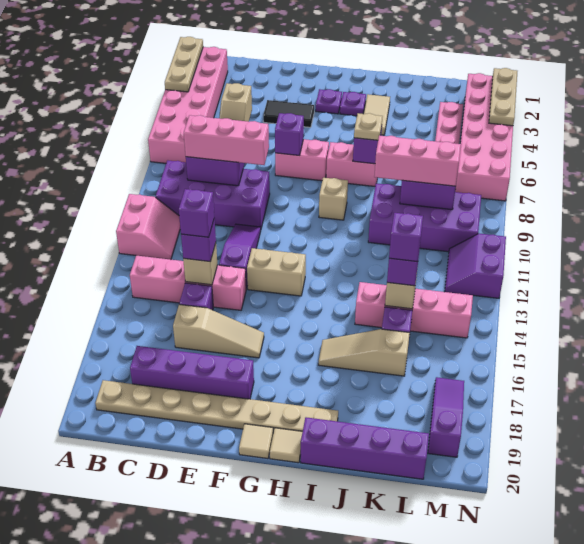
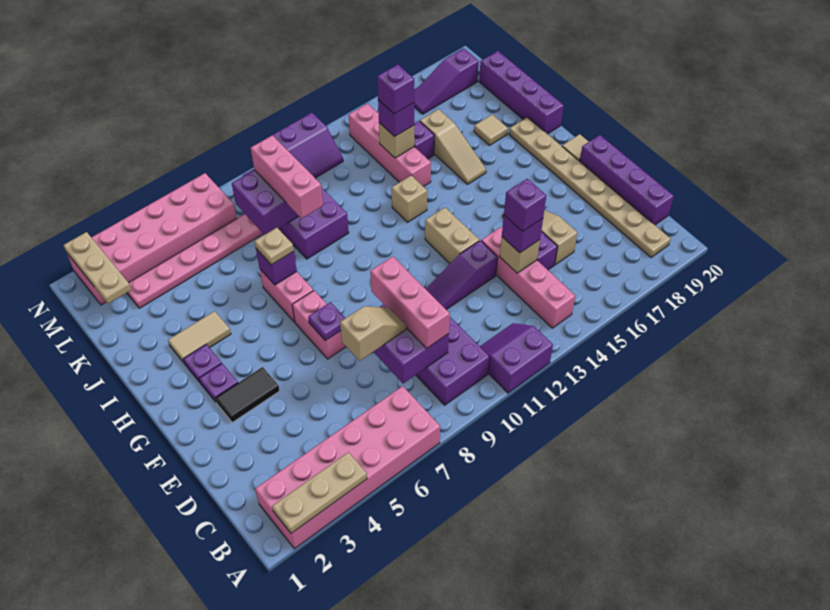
pink slope A11:B12 level 1 top A -> purple slope A11:B12 level 1 top A
purple brick C18:F18 level 1 -> purple brick C20:F20 level 1
black tile E4:F4 level 1 -> black tile F3:F4 level 1
purple brick F7 level 2 -> purple plate F7 level 2
tan brick H9 level 1 -> tan brick I13 level 1
tan tile H20 level 1 -> tan tile J18 level 1
tan plate N2:N4 level 2 -> tan plate L2:N2 level 2

